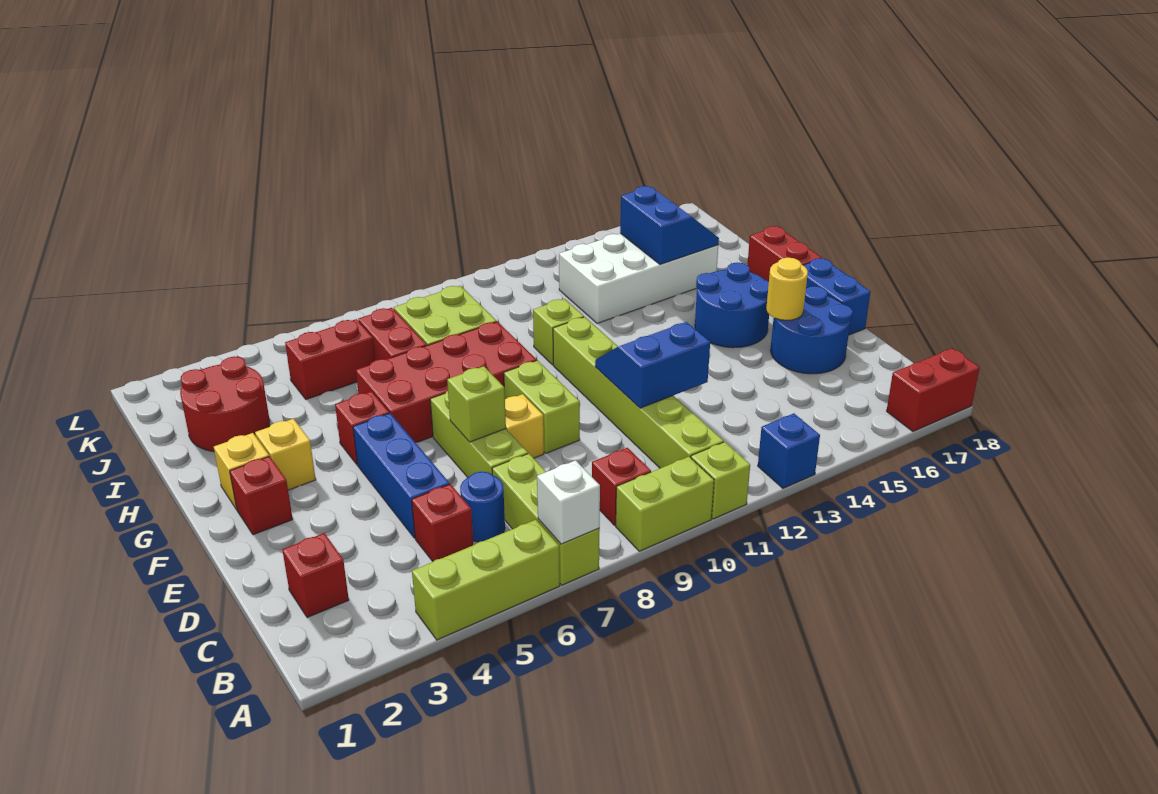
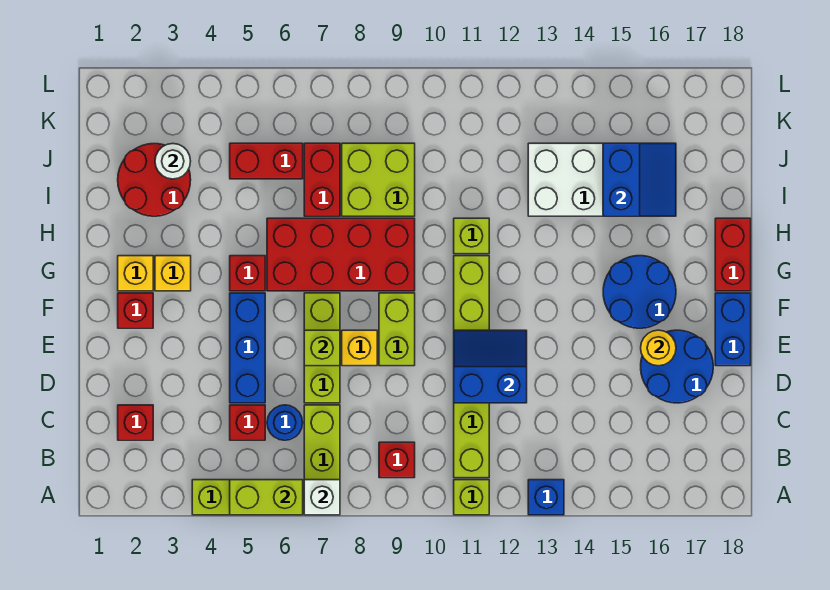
lime brick A9:A10 level 1 -> lime brick A5:A6 level 2
red brick A17:A18 level 1 -> none
none -> white round brick J3 level 2

